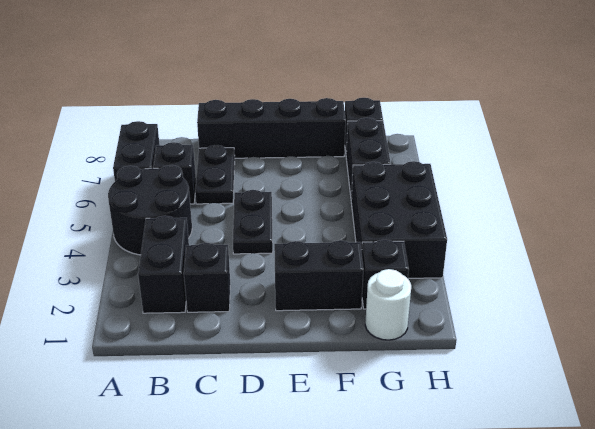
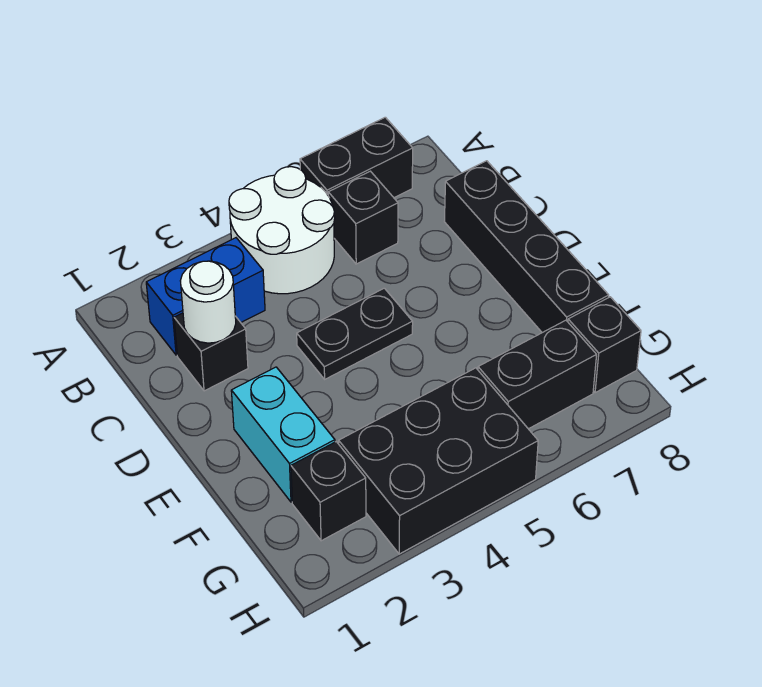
black round brick A4:B5 level 1 -> white round brick A4:B5 level 1
black brick B2:B3 level 1 -> blue brick B2:B3 level 1
black plate C6:C7 level 1 -> none
black brick E2:F2 level 1 -> cyan brick E2:F2 level 1
white round brick G1 level 1 -> white round brick C2 level 2

